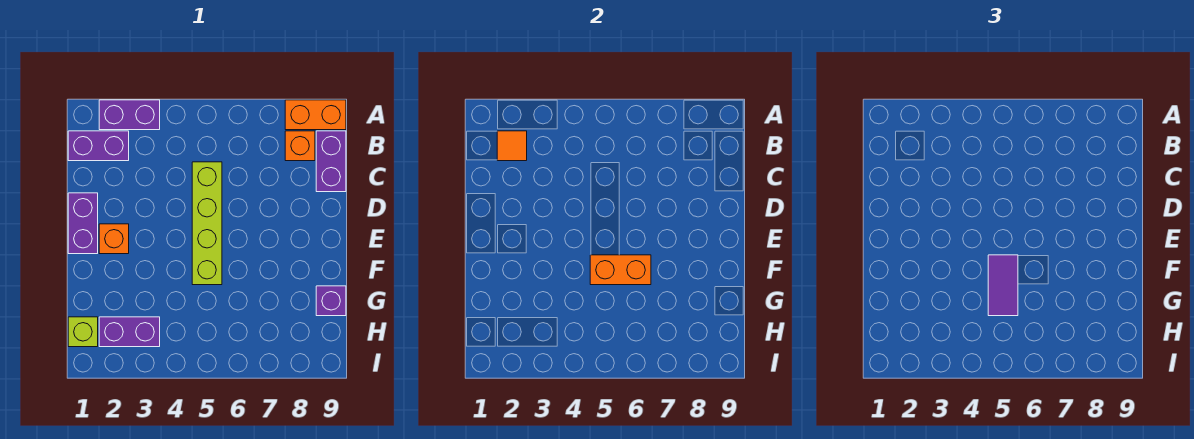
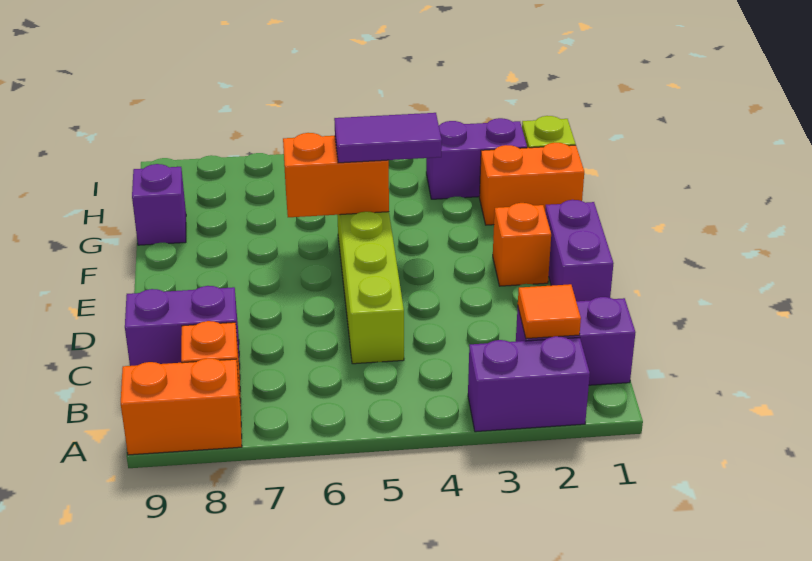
purple brick B9:C9 level 1 -> purple brick C8:C9 level 1
purple tile F5:G5 level 3 -> purple tile F4:F5 level 3
none -> orange brick G1:G2 level 1

